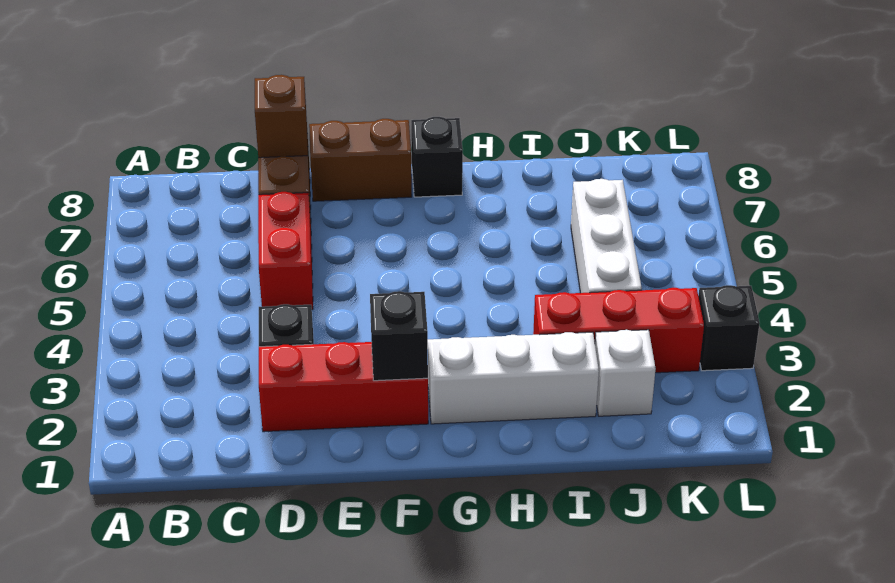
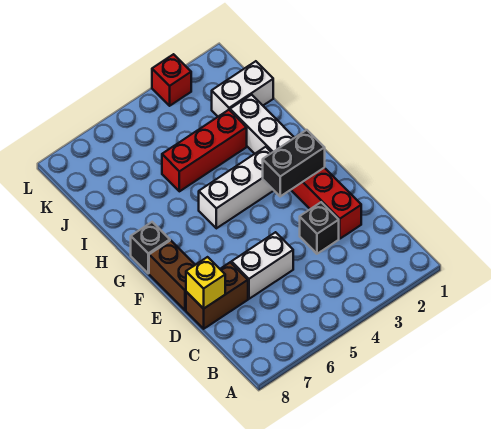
red brick D5:D6 level 1 -> white brick D5:D6 level 1
brown brick D8 level 2 -> yellow brick D8 level 2
black brick F2 level 2 -> black brick F2:F3 level 2
red brick I3:K3 level 1 -> red brick I3:I5 level 1
white brick J2 level 1 -> white brick J1:J2 level 1
white brick J4:J6 level 1 -> white brick G3:G5 level 1
black brick L3 level 1 -> red brick L3 level 1

